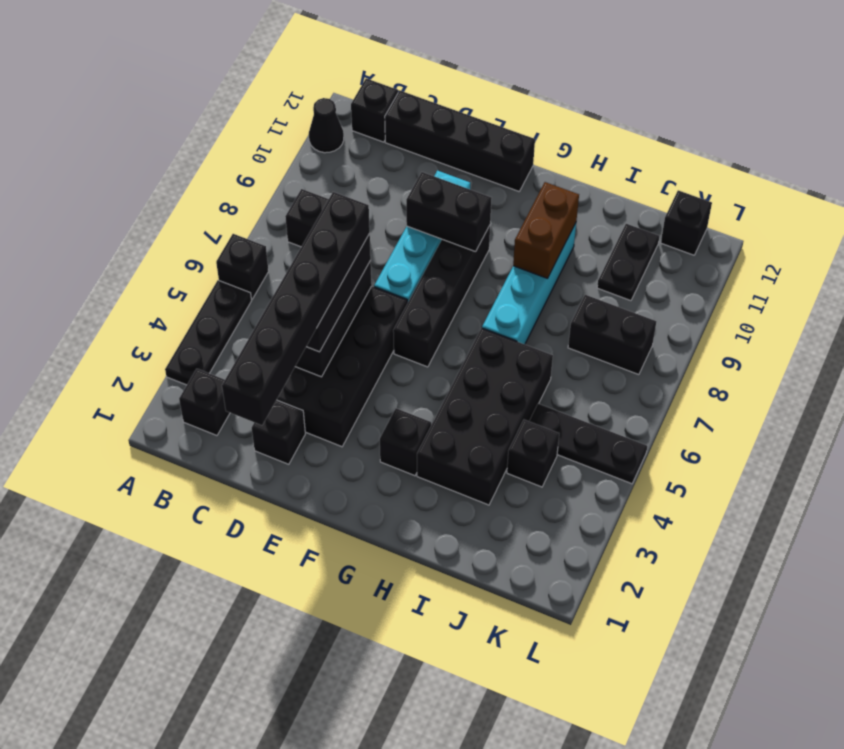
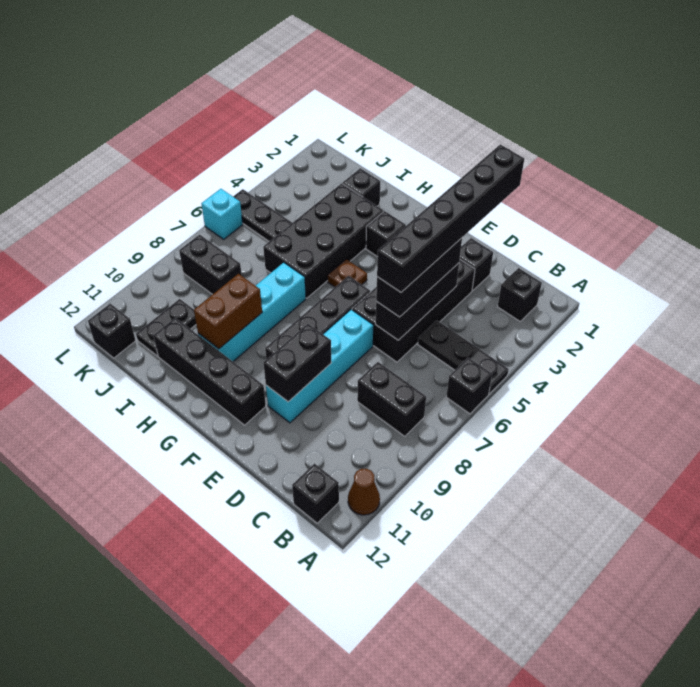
black plate A3:A5 level 1 -> black plate A5:C5 level 1
black cone A11 level 1 -> brown cone A11 level 1
black brick C12:F12 level 1 -> black brick F11:I11 level 1
black brick E9:F9 level 2 -> black brick E9:E10 level 2
none -> brown plate G5 level 1
black brick J4 level 1 -> black brick I2 level 1
none -> cyan brick L6 level 1

